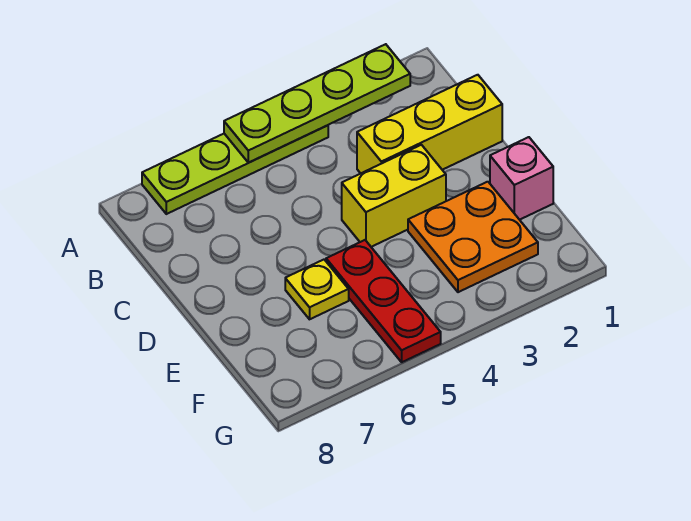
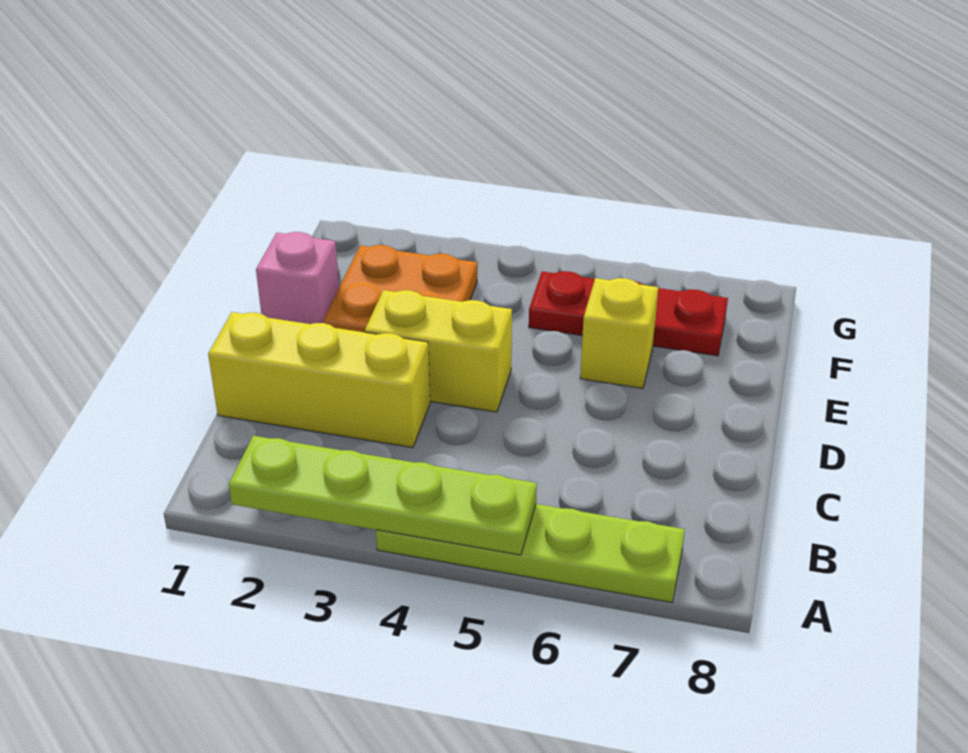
red plate E5:G5 level 1 -> red plate F5:F7 level 1
yellow plate E6 level 1 -> yellow brick E6 level 1

